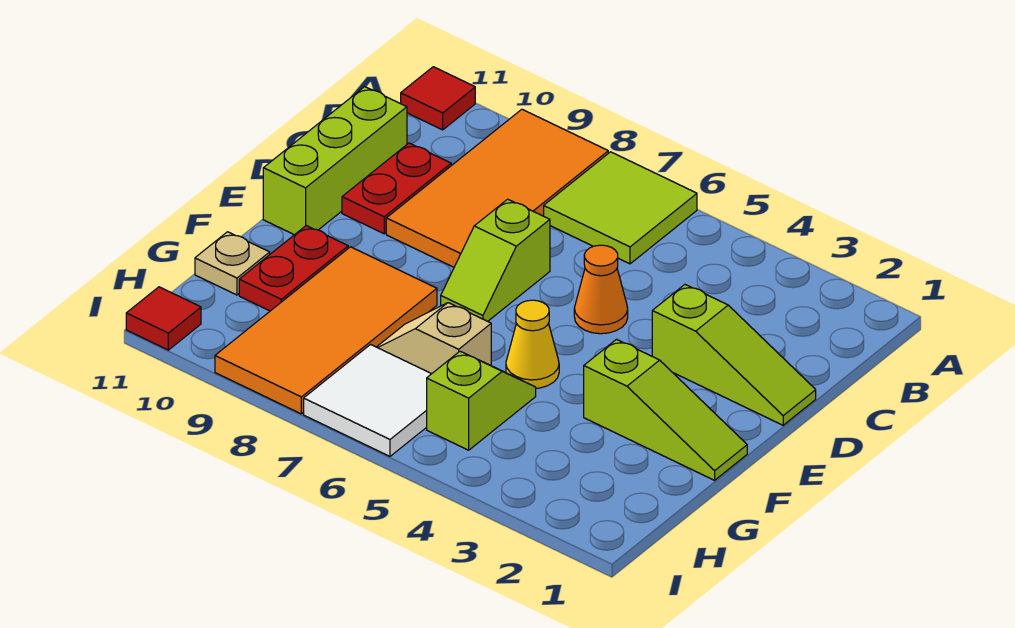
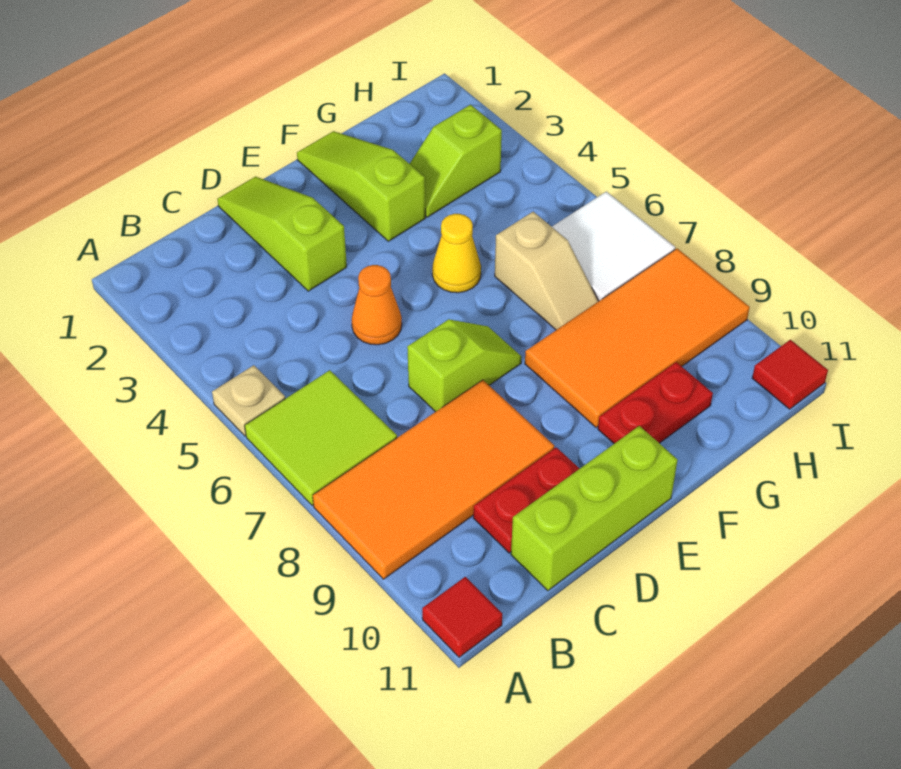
lime slope G5:H5 level 1 top H -> lime slope G3:H3 level 1 top H
tan plate G11 level 1 -> tan plate A5 level 1

